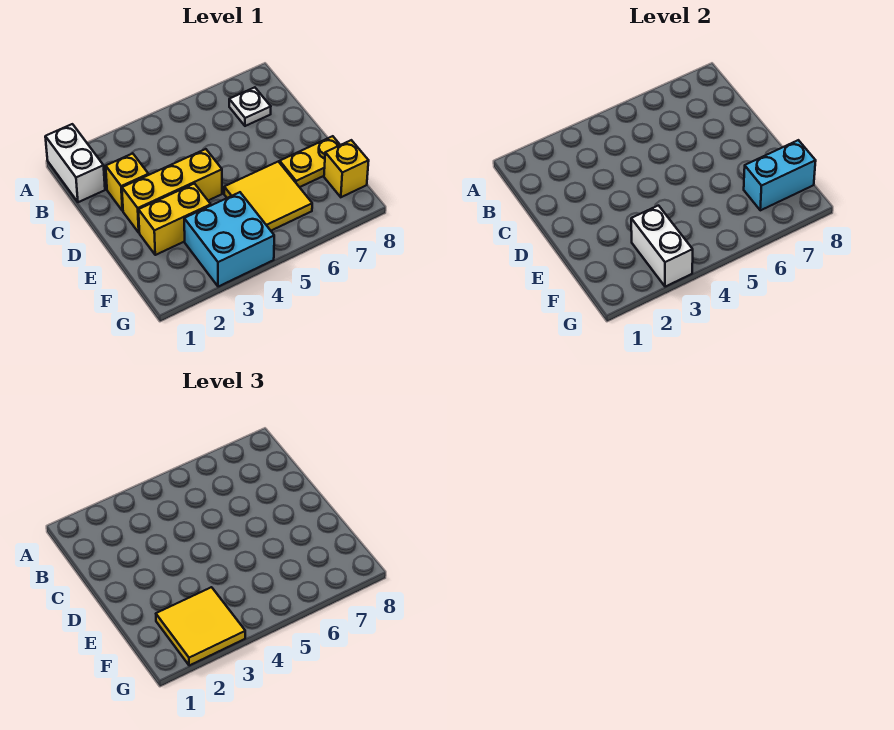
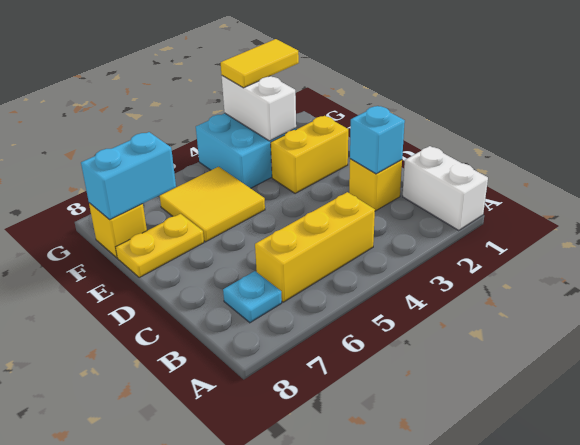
white plate B7 level 1 -> cyan plate B7 level 1
none -> cyan brick C2 level 2
yellow brick D2:D4 level 1 -> yellow brick B4:B6 level 1
yellow tile F2:G3 level 3 -> yellow tile G2:G3 level 3

